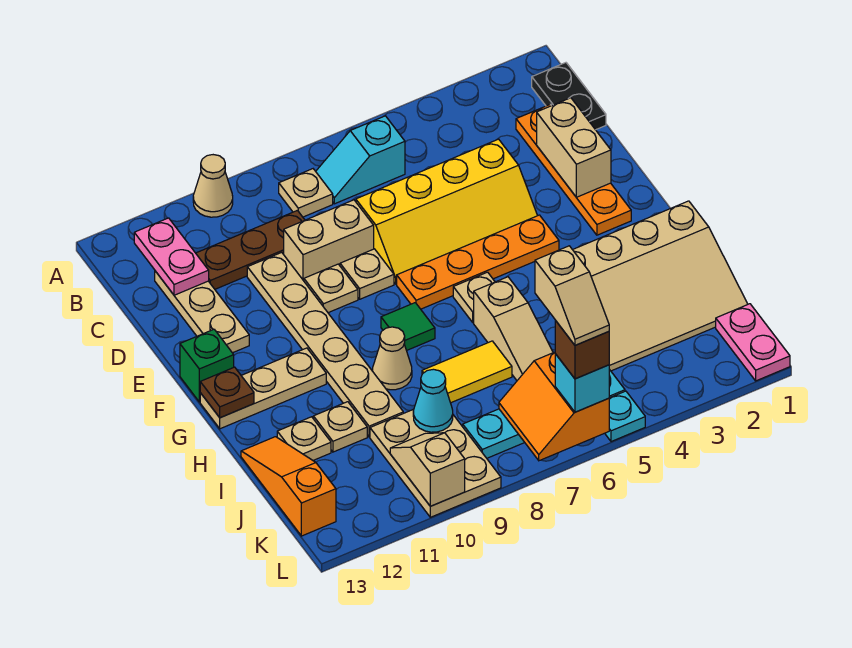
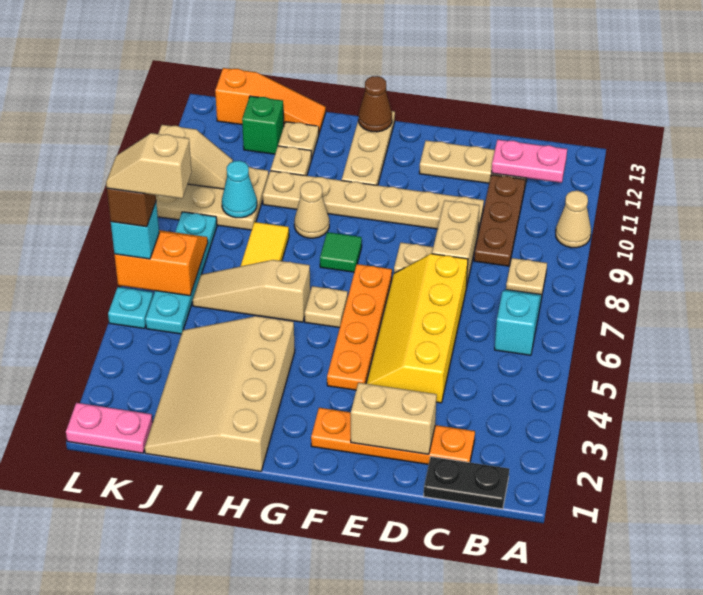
tan plate E9 level 1 -> none
green brick F13 level 1 -> green brick J12 level 1
brown plate G13 level 2 -> brown cone G13 level 2

